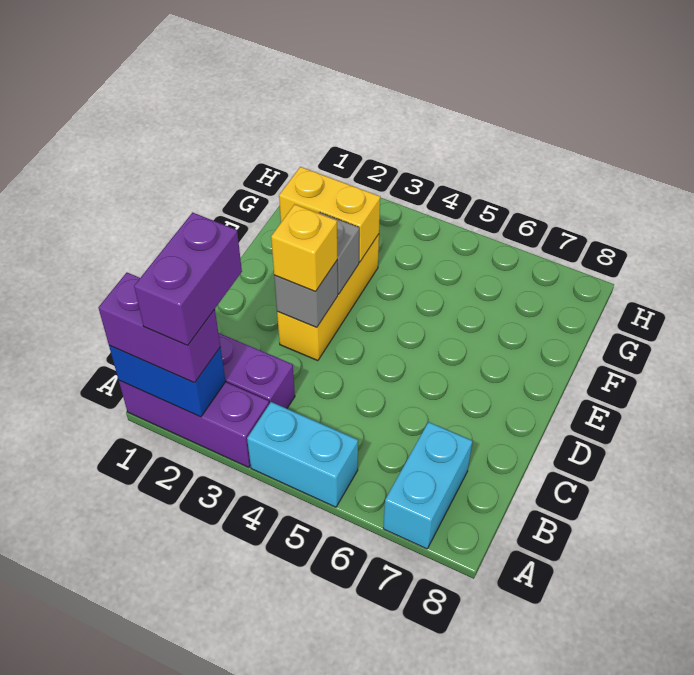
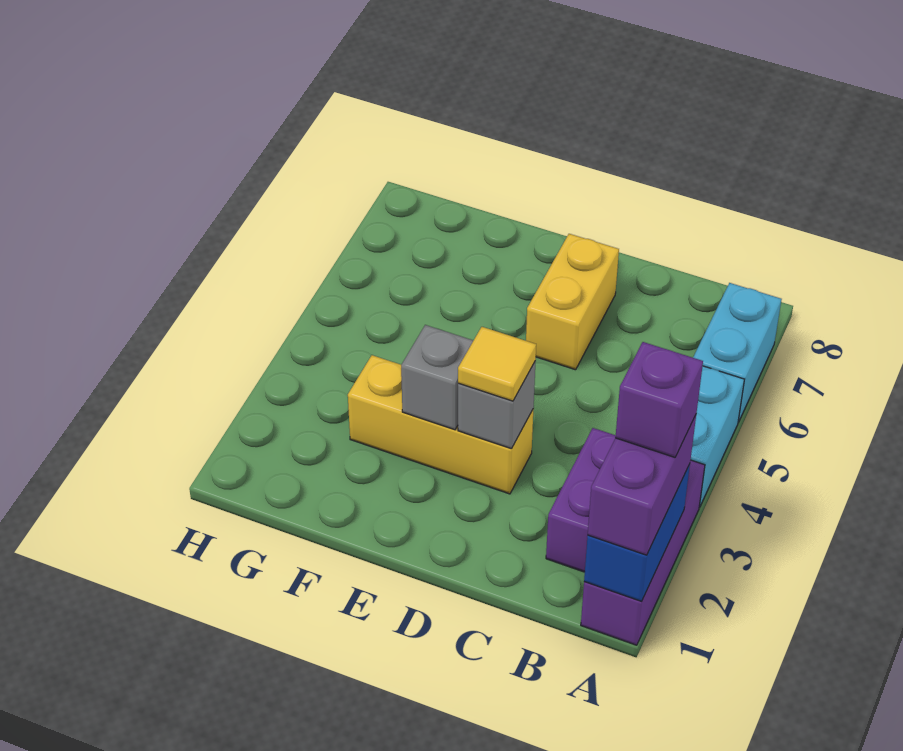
purple brick A2:B2 level 4 -> purple brick A2 level 4
cyan brick A7:B7 level 1 -> cyan brick A6:A7 level 1
yellow brick D3 level 3 -> yellow tile D3 level 3
yellow brick F2:F3 level 2 -> yellow brick D6:D7 level 1

